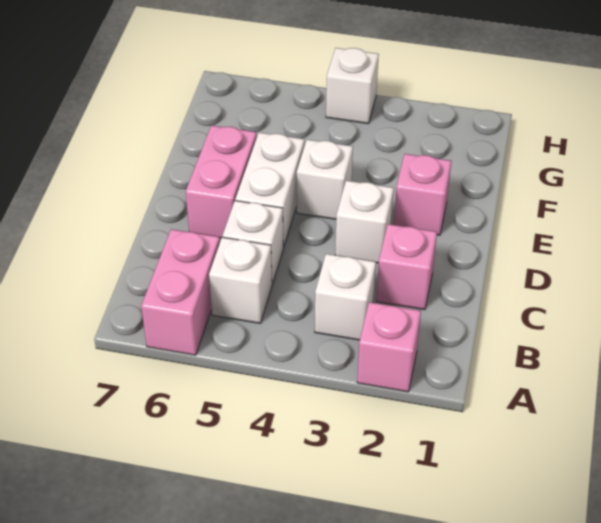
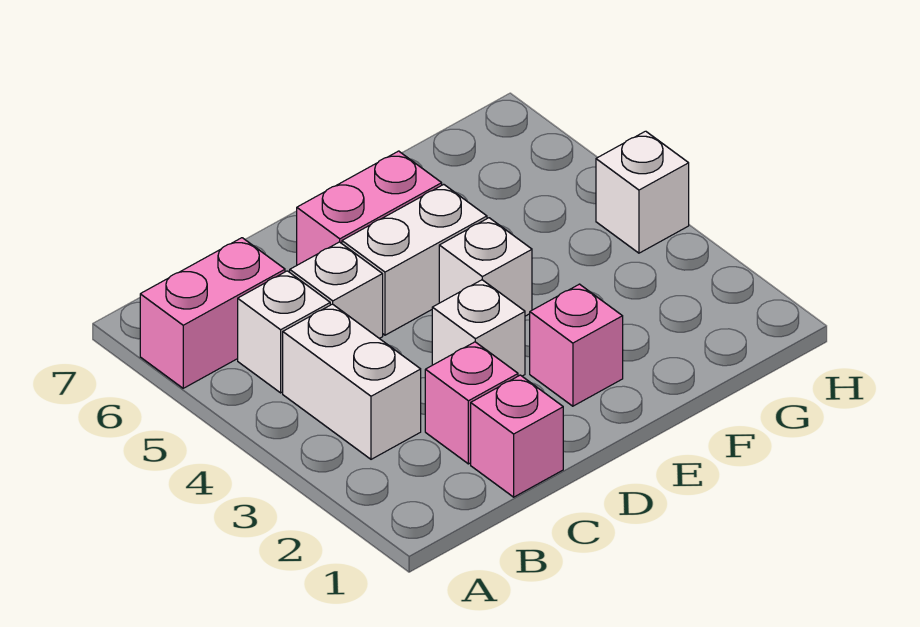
pink brick A2 level 1 -> pink brick C1 level 1
white brick B3 level 1 -> white brick B3:B4 level 1

